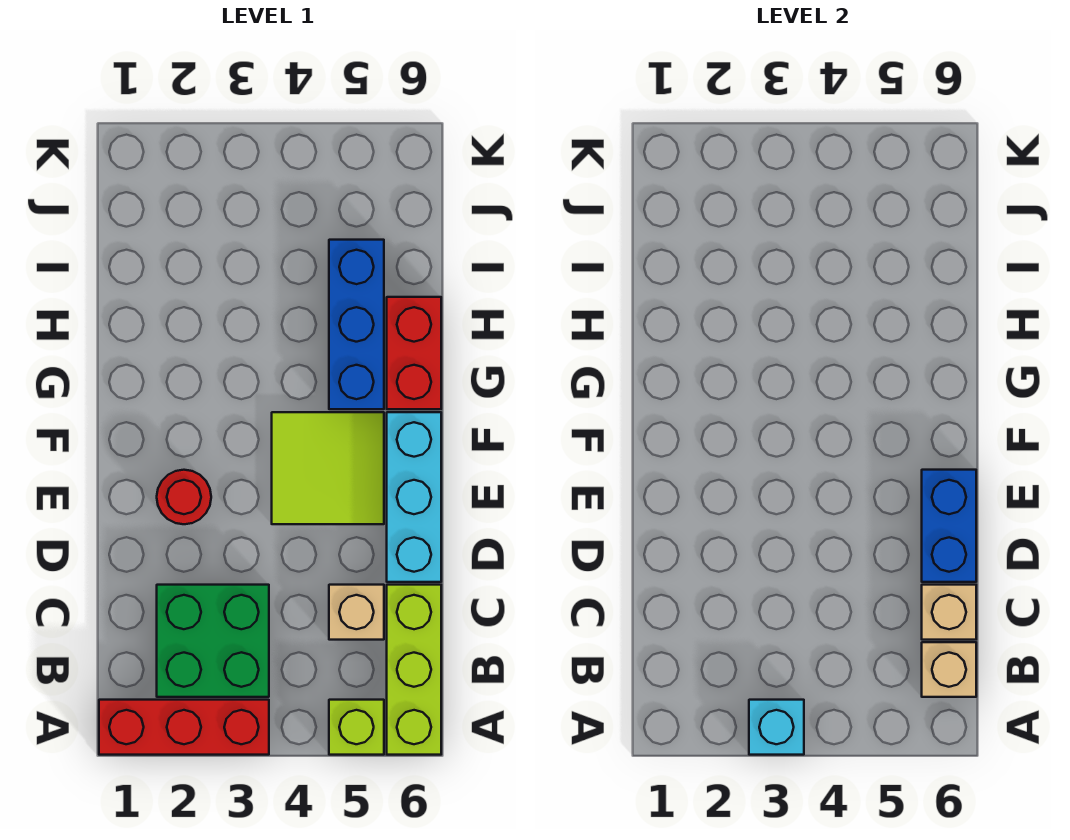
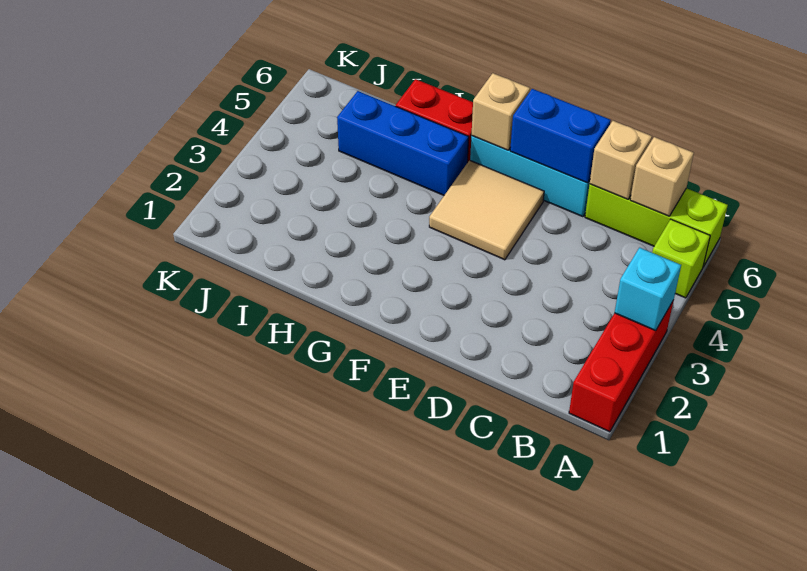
green brick B2:C3 level 1 -> none
tan brick C5 level 1 -> tan brick F6 level 2
red round brick E2 level 1 -> none
lime tile E4:F5 level 1 -> tan tile E4:F5 level 1

